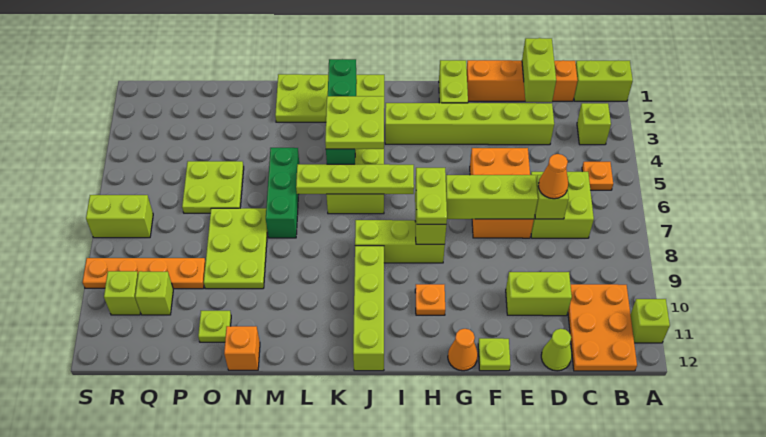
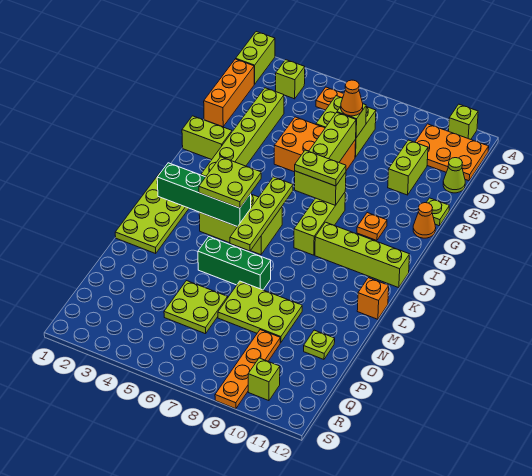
orange brick C1:F1 level 1 -> orange brick C1:E1 level 1
lime brick D1:D2 level 2 -> none
orange brick N12 level 1 -> orange brick L12 level 1
lime brick Q10 level 1 -> none
lime brick R7:S7 level 1 -> none

